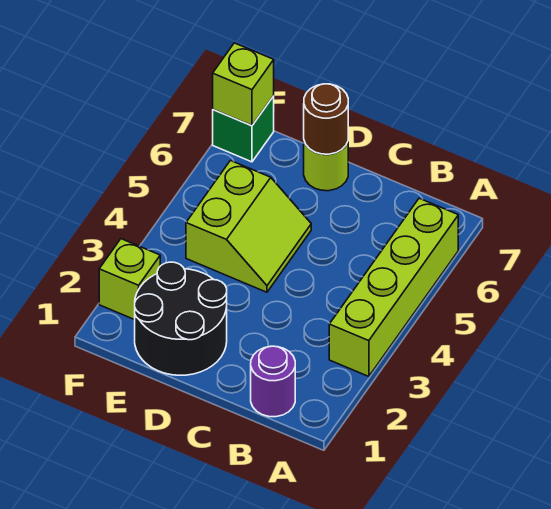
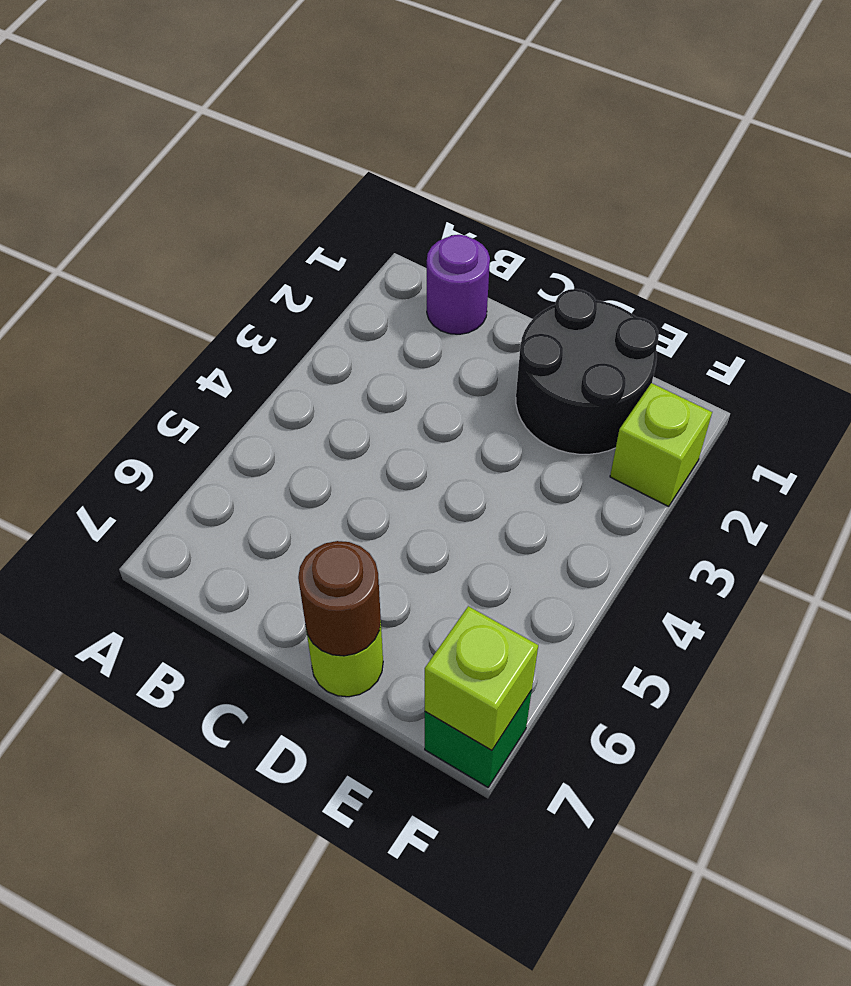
lime brick A3:A6 level 1 -> none
lime slope D4:E5 level 1 top E -> none

